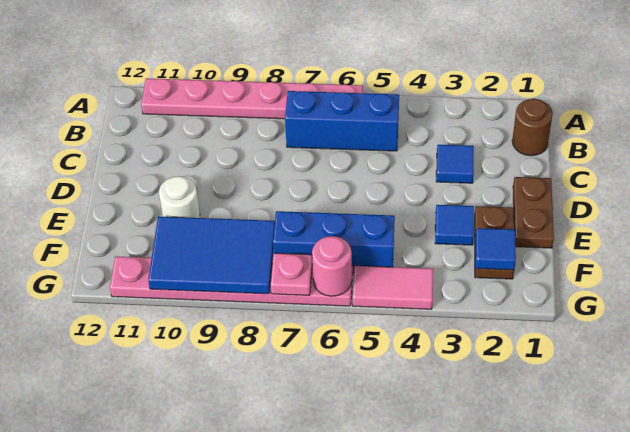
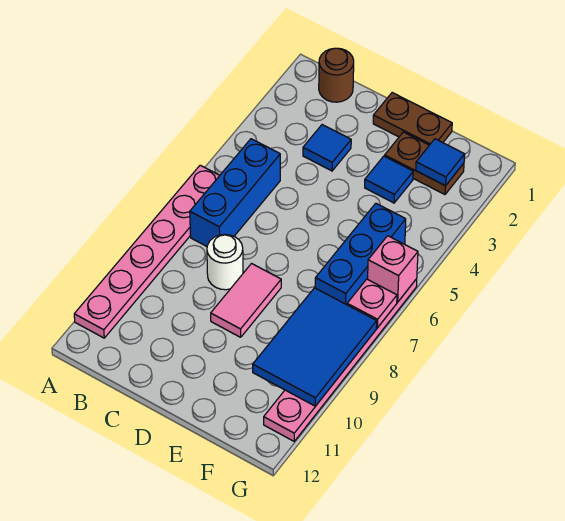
white round brick E10 level 1 -> white round brick C8 level 1
pink tile G4:G5 level 1 -> pink tile D8:D9 level 1
pink round brick G6 level 2 -> pink brick G6 level 2

